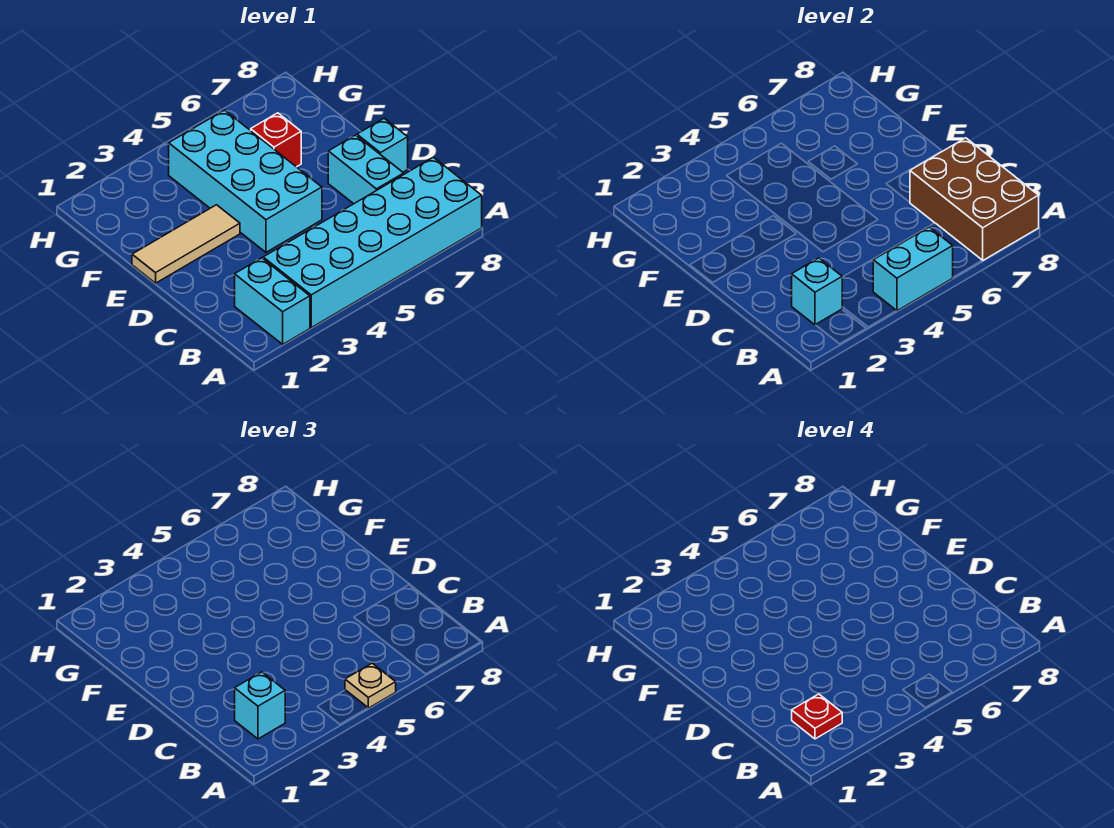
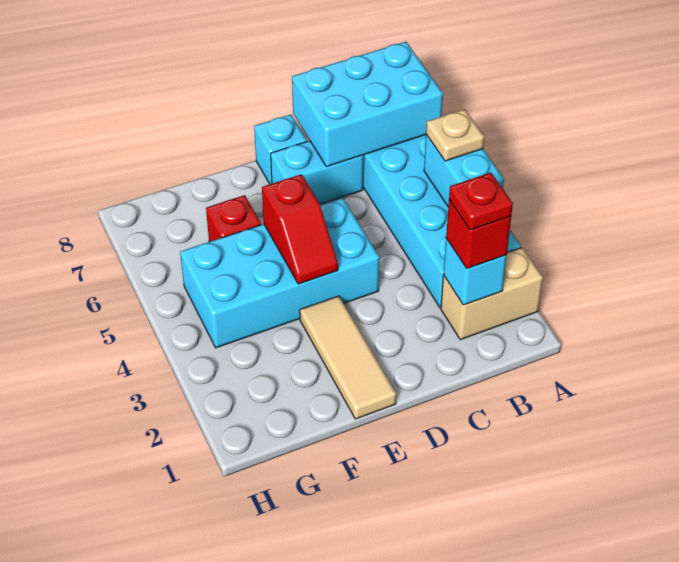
cyan brick A2:B2 level 1 -> tan brick A2:B2 level 1
brown brick A7:C8 level 2 -> cyan brick A7:C8 level 2
cyan brick B2 level 3 -> red brick B2 level 3
none -> red slope E4:E5 level 2 top 5

